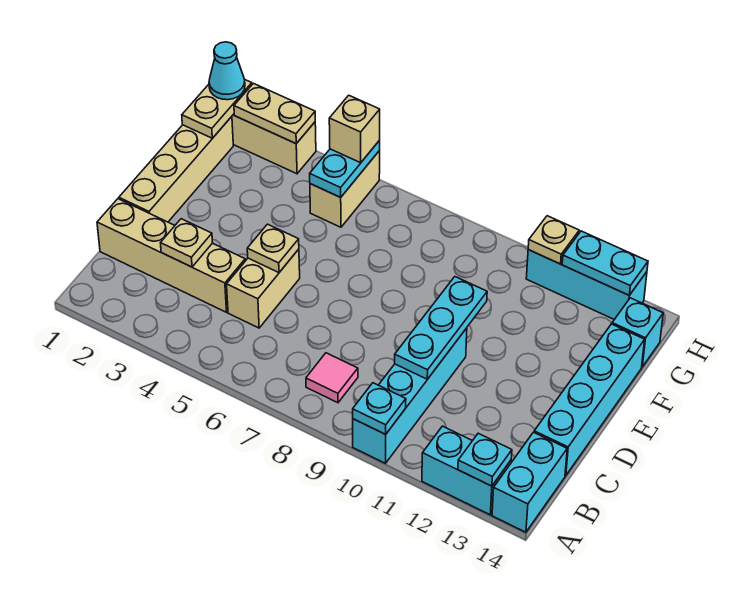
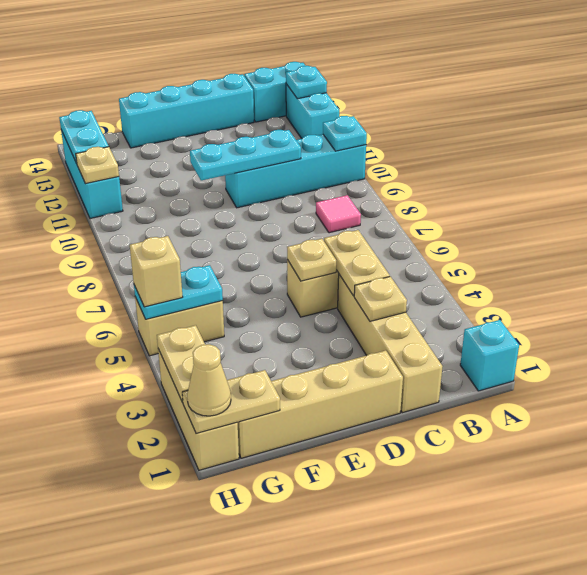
none -> tan plate C4:C5 level 2
cyan brick G14 level 1 -> cyan brick A1 level 1
cyan cone H1 level 3 -> tan cone H1 level 3

